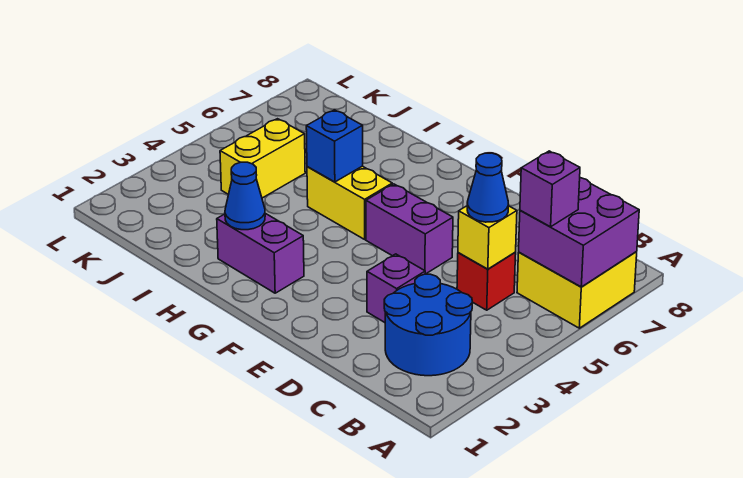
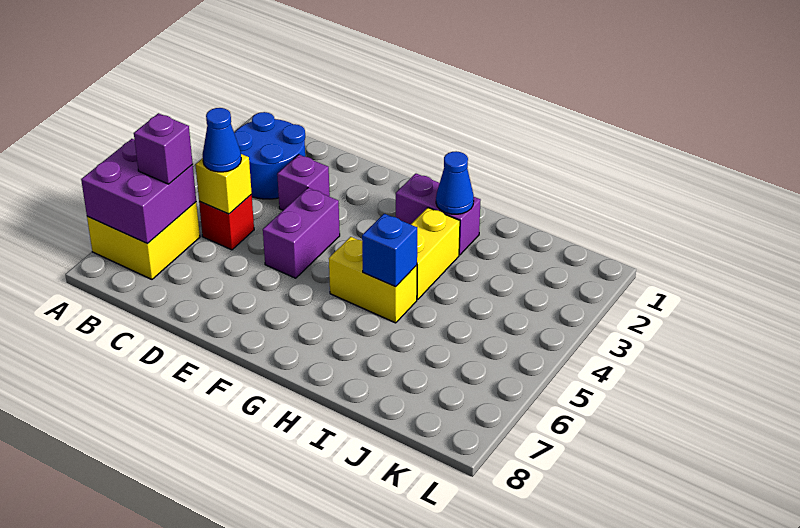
purple brick E5:F5 level 1 -> purple brick E4:E5 level 1
yellow brick J4:J5 level 1 -> yellow brick H3:H4 level 1

